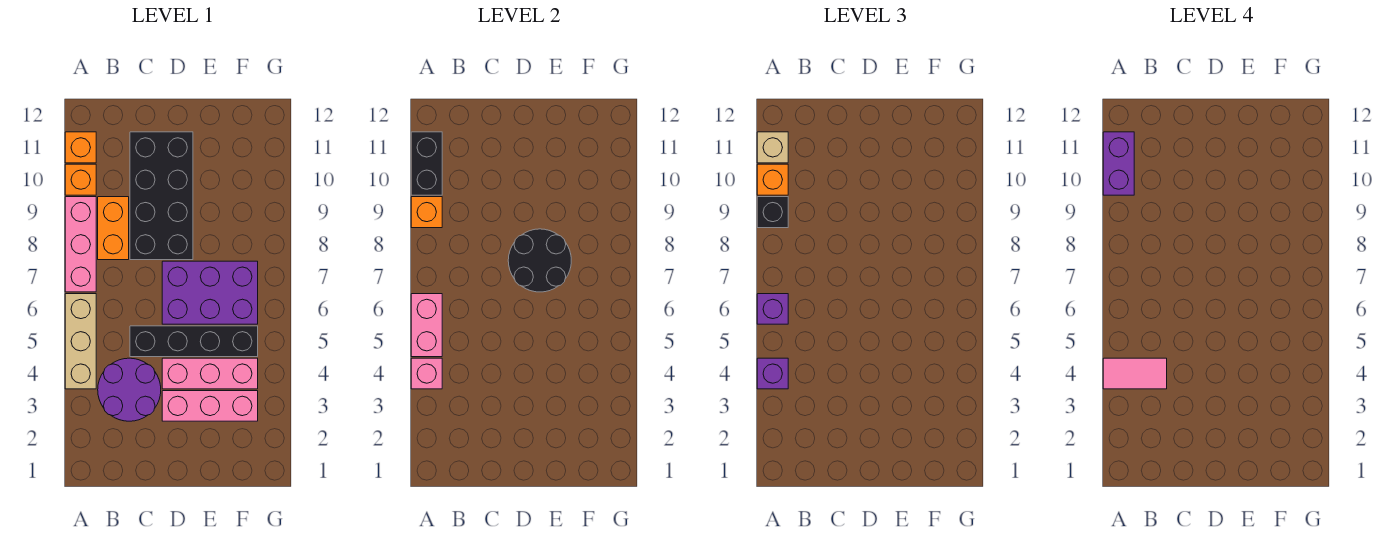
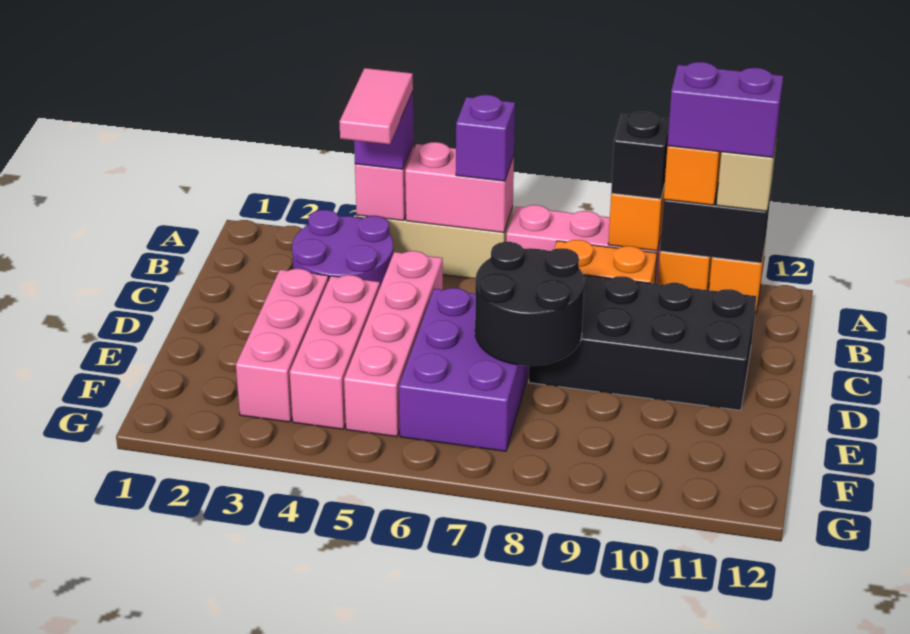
black brick C5:F5 level 1 -> pink brick C5:F5 level 1

